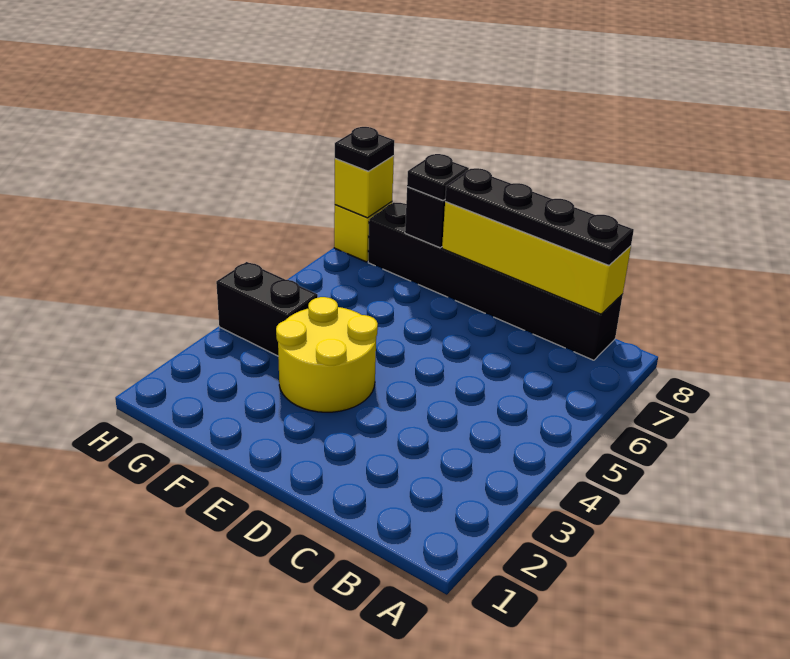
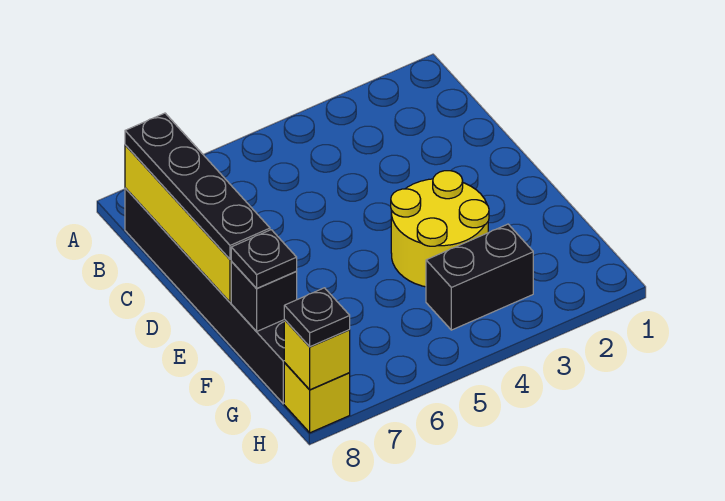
black brick G4:H4 level 1 -> black brick G3:G4 level 1

